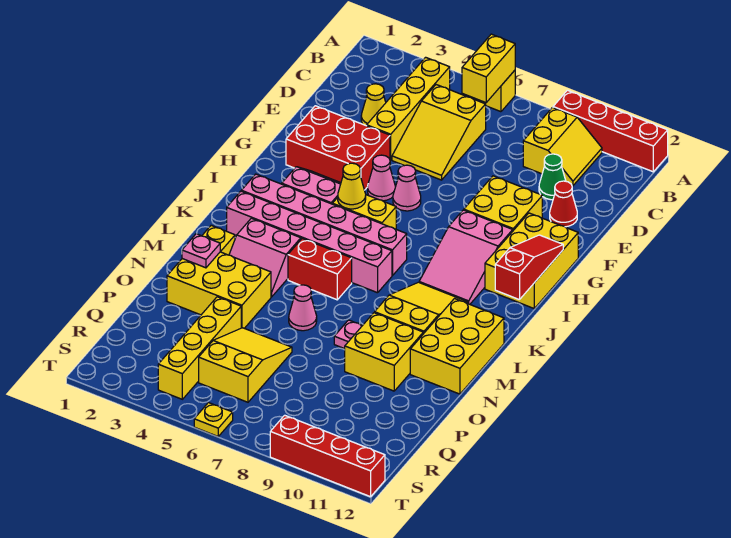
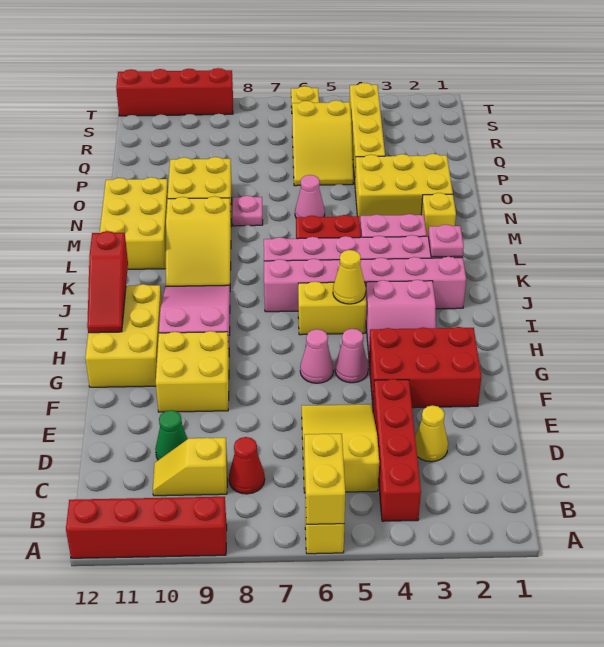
yellow brick B4:E4 level 1 -> red brick B4:E4 level 1
yellow slope B9:C10 level 1 top 9 -> yellow slope C9:C10 level 1 top 9
red cone E11 level 1 -> red cone C8 level 1
pink plate N2 level 2 -> pink plate K2 level 2

